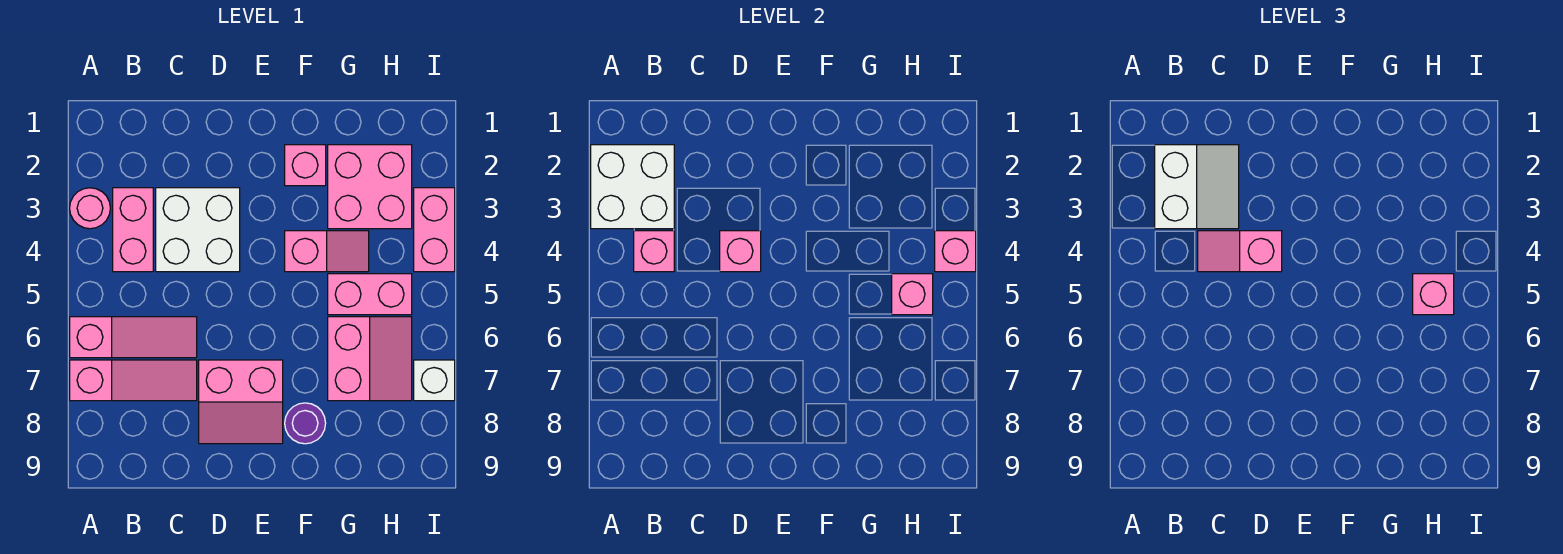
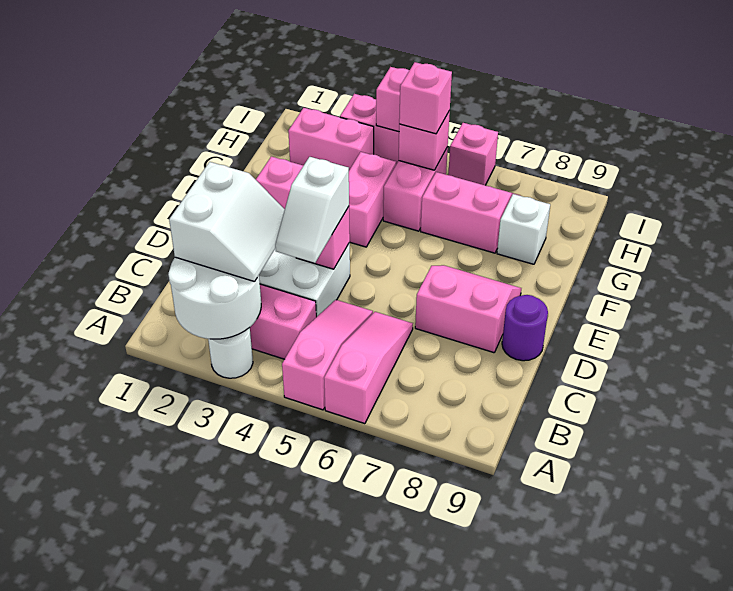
white brick A2:B3 level 2 -> white round brick A2:B3 level 2
pink round brick A3 level 1 -> white round brick A3 level 1
pink slope A7:C7 level 1 top A -> pink slope A5:C5 level 1 top A
white slope B2:C3 level 3 top B -> white slope B2:C3 level 3 top 2
pink brick B4 level 2 -> pink brick I6 level 1
pink slope C4:D4 level 3 top D -> white slope C4:D4 level 3 top D
pink slope D7:E8 level 1 top 7 -> pink slope D7:E8 level 1 top D
pink slope F4:G4 level 1 top F -> pink brick F4:G4 level 1
purple round brick F8 level 1 -> purple round brick D9 level 1
pink brick G2:H3 level 1 -> pink brick H2:H3 level 1
white brick I7 level 1 -> white brick G8 level 1

